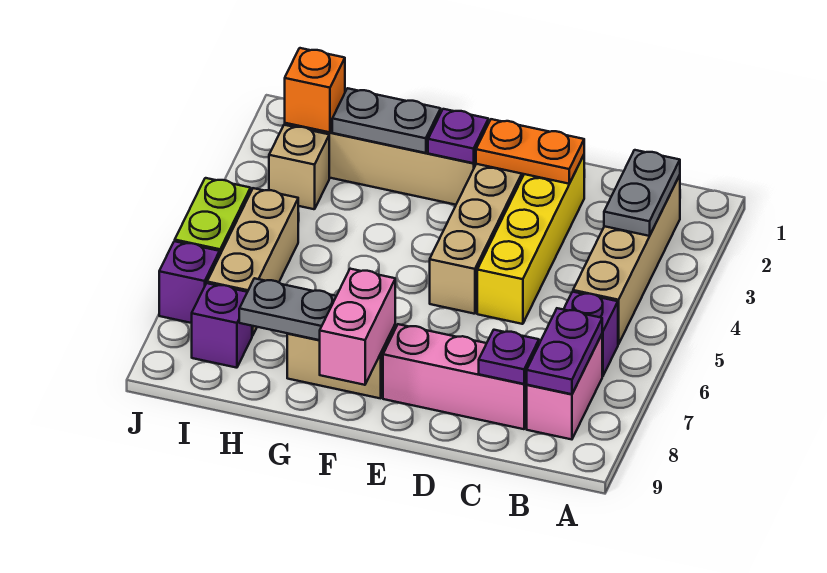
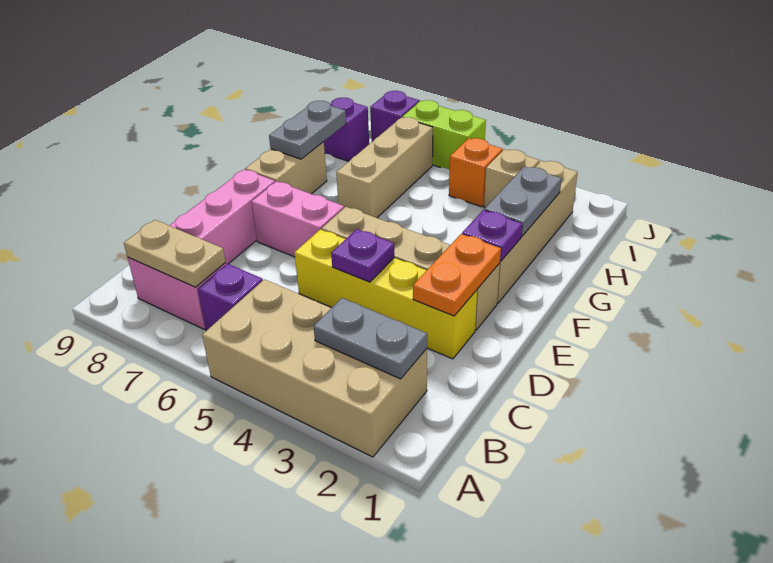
tan brick B2:B5 level 1 -> tan brick A2:B5 level 1
purple plate B7:B8 level 2 -> tan plate B7:B8 level 2
purple plate C8 level 2 -> purple plate D4 level 2
pink brick F8:F9 level 2 -> pink brick E6:E7 level 1
orange brick I2 level 2 -> orange brick I4 level 1
tan brick I5:I7 level 1 -> tan brick G6:I6 level 1

